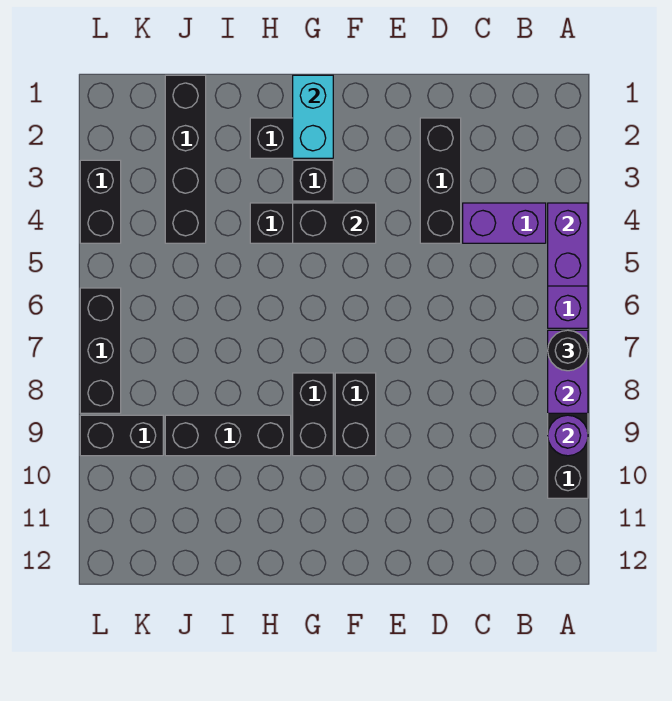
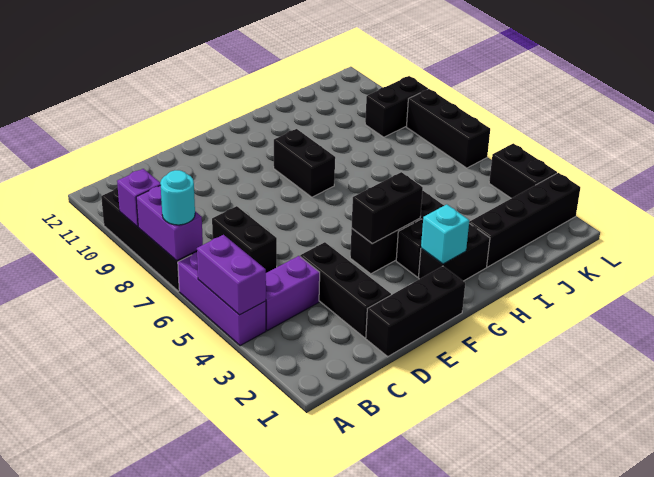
black round brick A7 level 3 -> cyan round brick A7 level 3
purple round brick A9 level 2 -> purple brick A9 level 2
black brick F8:F9 level 1 -> black brick C6:C7 level 1
cyan brick G1:G2 level 2 -> cyan brick G2 level 2
black brick H9:J9 level 1 -> black brick D1:F1 level 1
black brick J1:J4 level 1 -> black brick I2:L2 level 1

